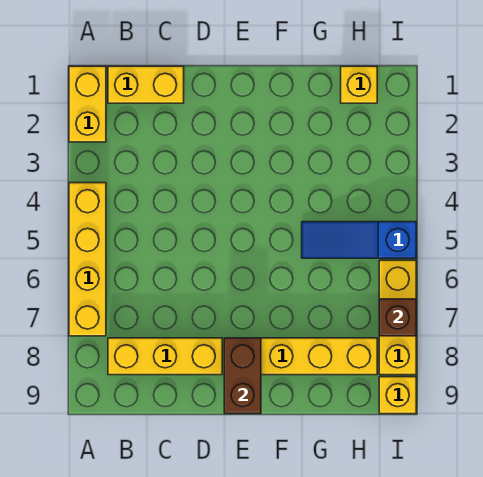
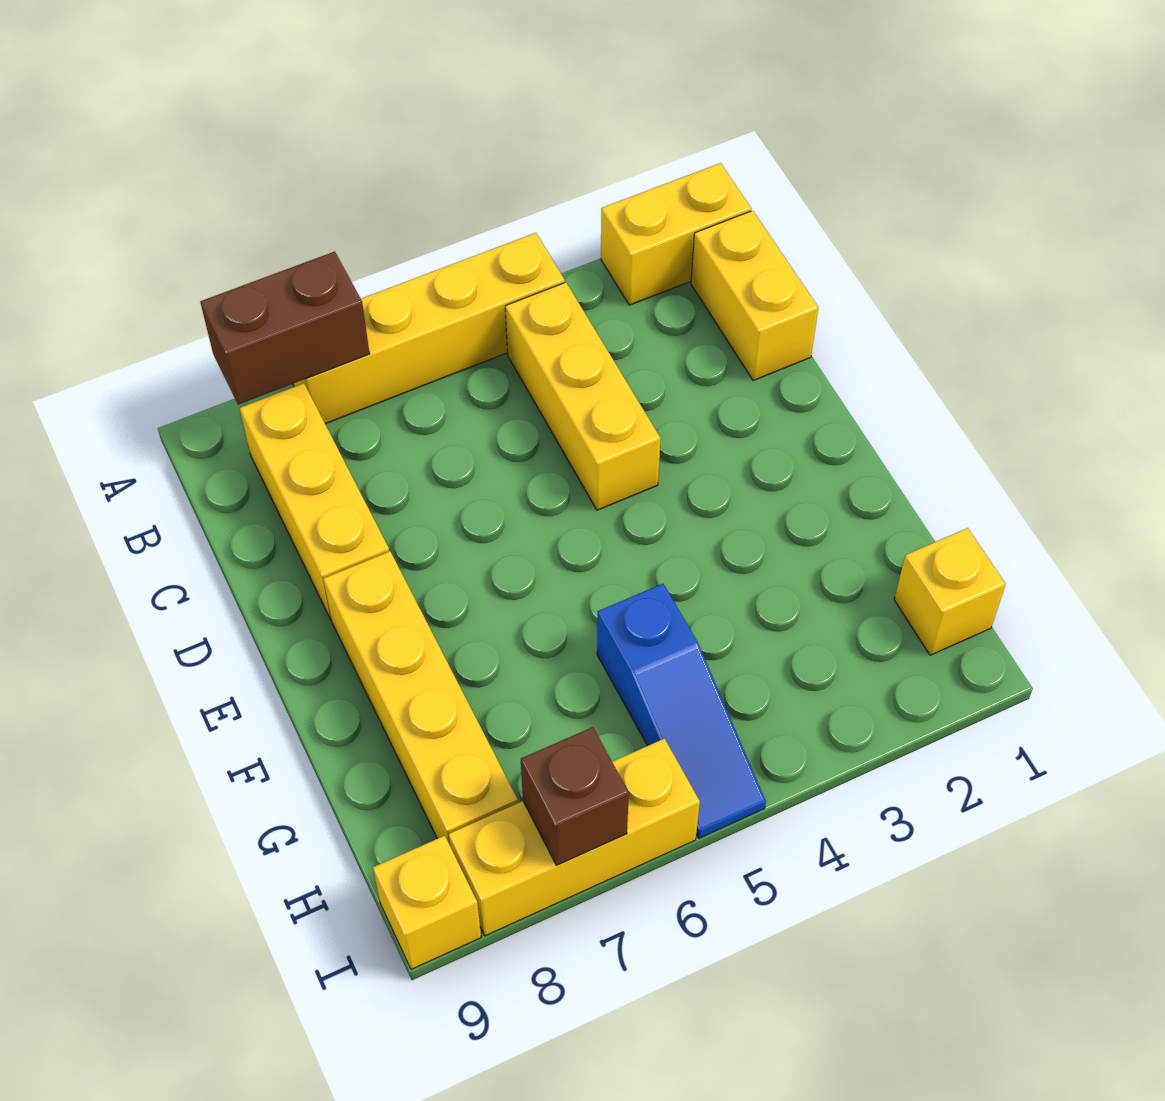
none -> yellow brick B4:D4 level 1
brown brick E8:E9 level 2 -> brown brick A7:A8 level 2
blue slope G5:I5 level 1 top I -> blue slope G5:I5 level 1 top G

